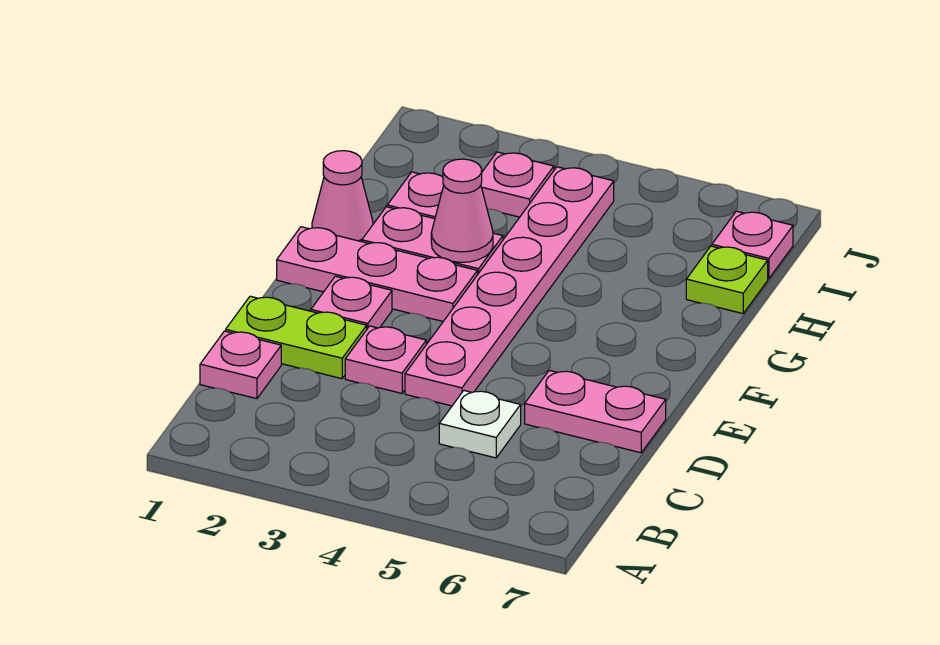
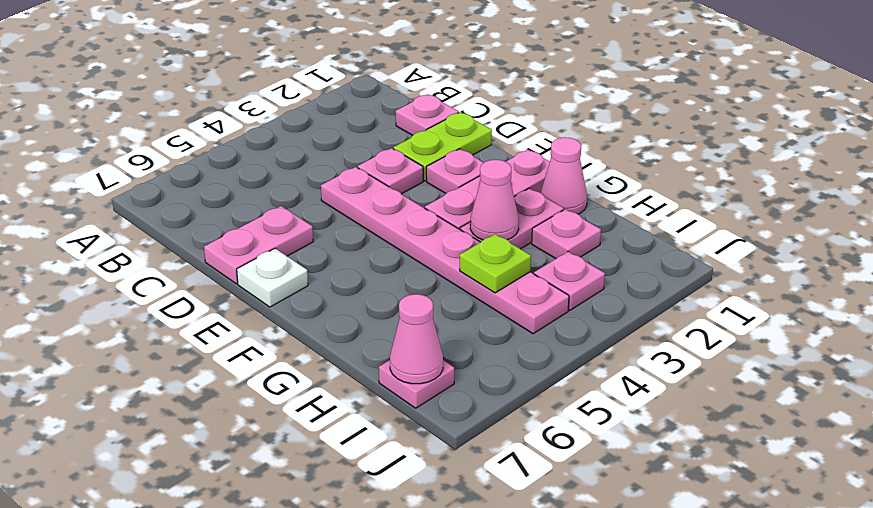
white plate C5 level 1 -> white plate E7 level 1
lime plate H7 level 1 -> lime plate H4 level 2
none -> pink cone I7 level 2

